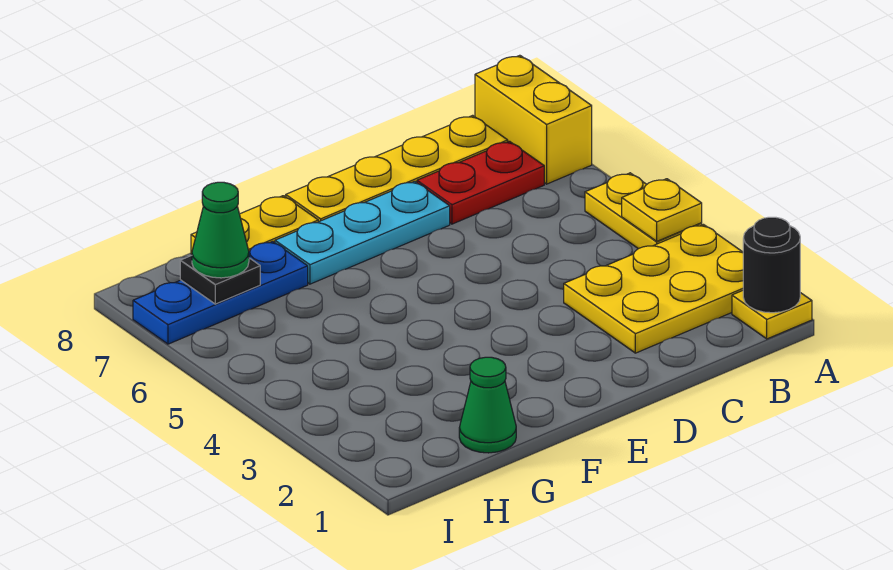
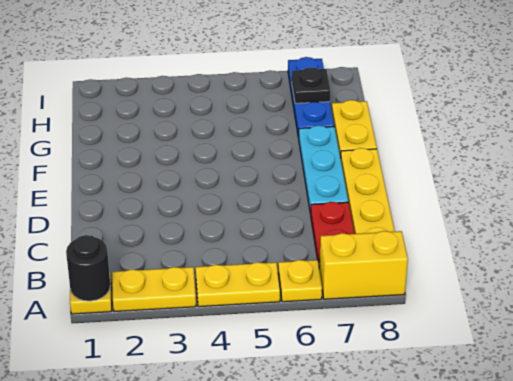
yellow plate A2:C3 level 1 -> yellow plate A2:A3 level 1
yellow plate A4 level 2 -> yellow plate A6 level 1
green cone G1 level 1 -> none
green cone H7 level 3 -> none

